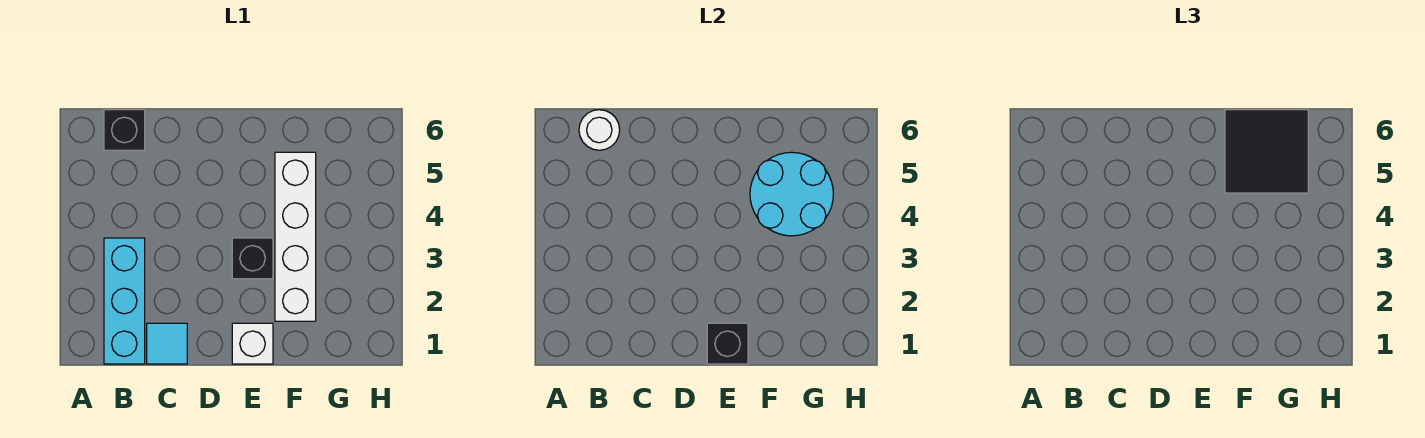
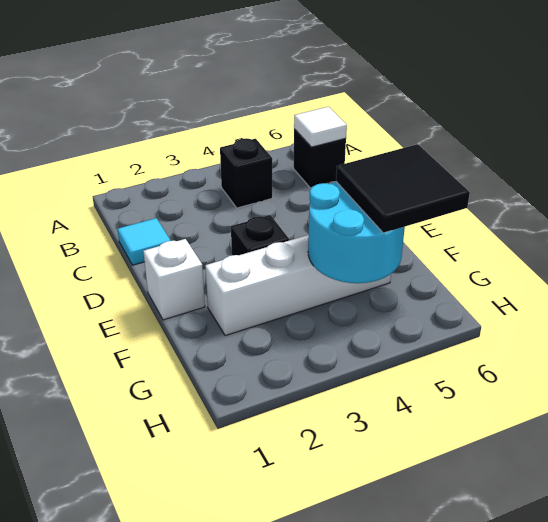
cyan brick B1:B3 level 1 -> none
white round brick B6 level 2 -> white tile B6 level 2
black brick E1 level 2 -> black brick B4 level 1

